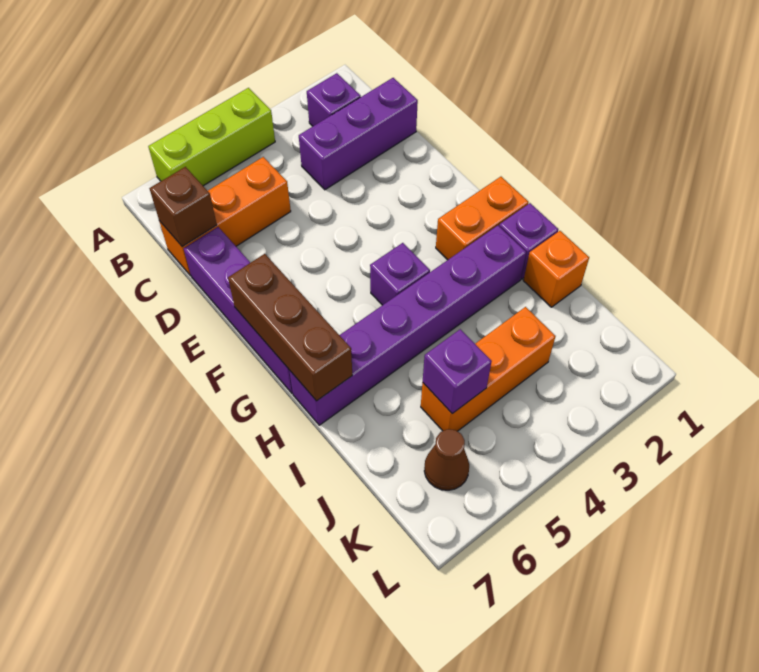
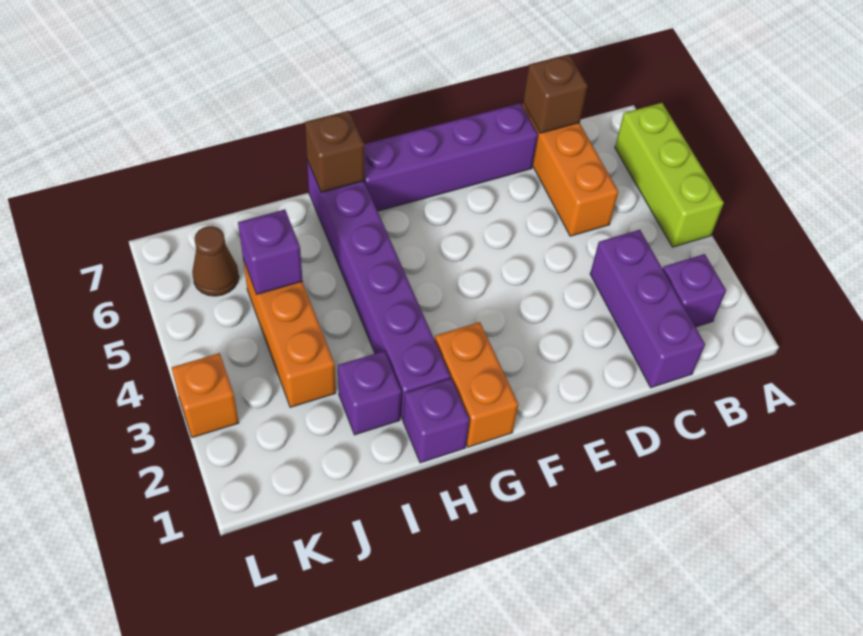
brown brick F7:H7 level 2 -> brown brick H7 level 2
purple brick G4 level 1 -> purple brick I2 level 1
orange brick I1 level 1 -> orange brick L3 level 1

